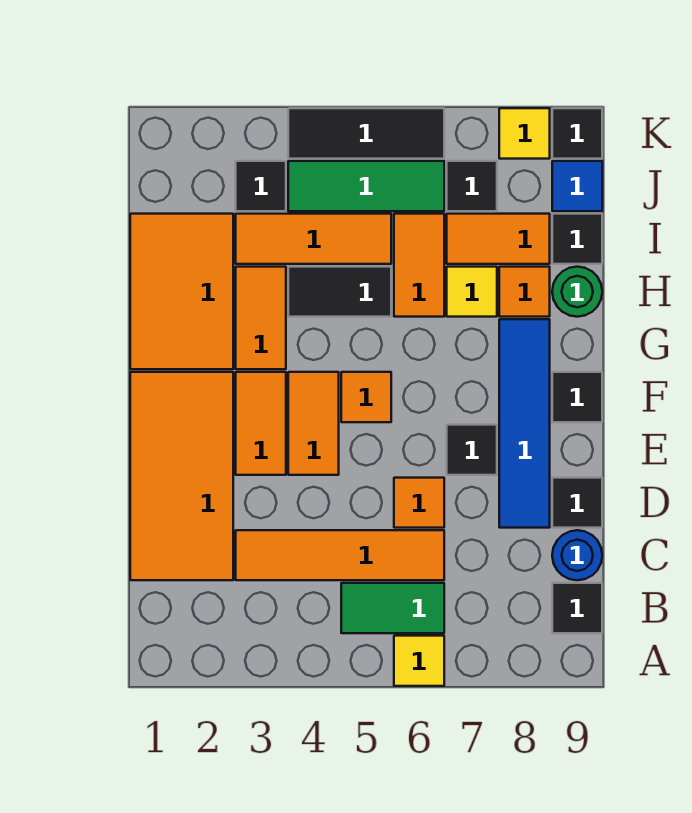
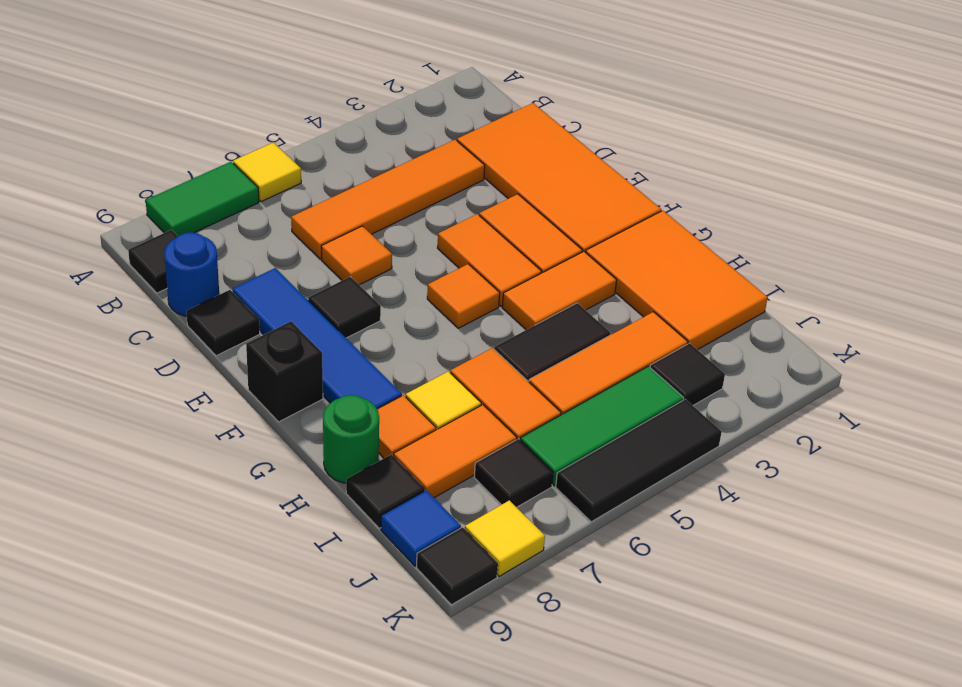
green tile B5:B6 level 1 -> green tile A7:A8 level 1
black tile F9 level 1 -> black brick F9 level 1
orange tile G3:H3 level 1 -> orange tile G3:G4 level 1

